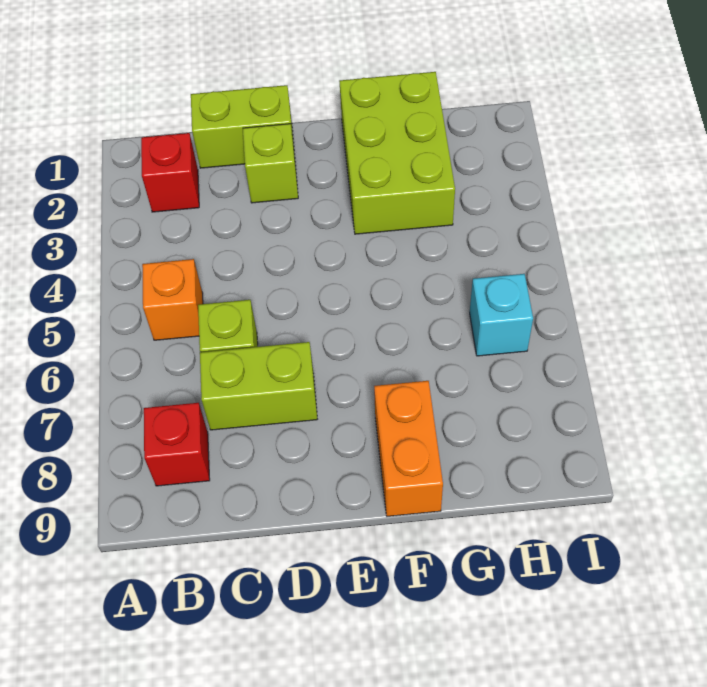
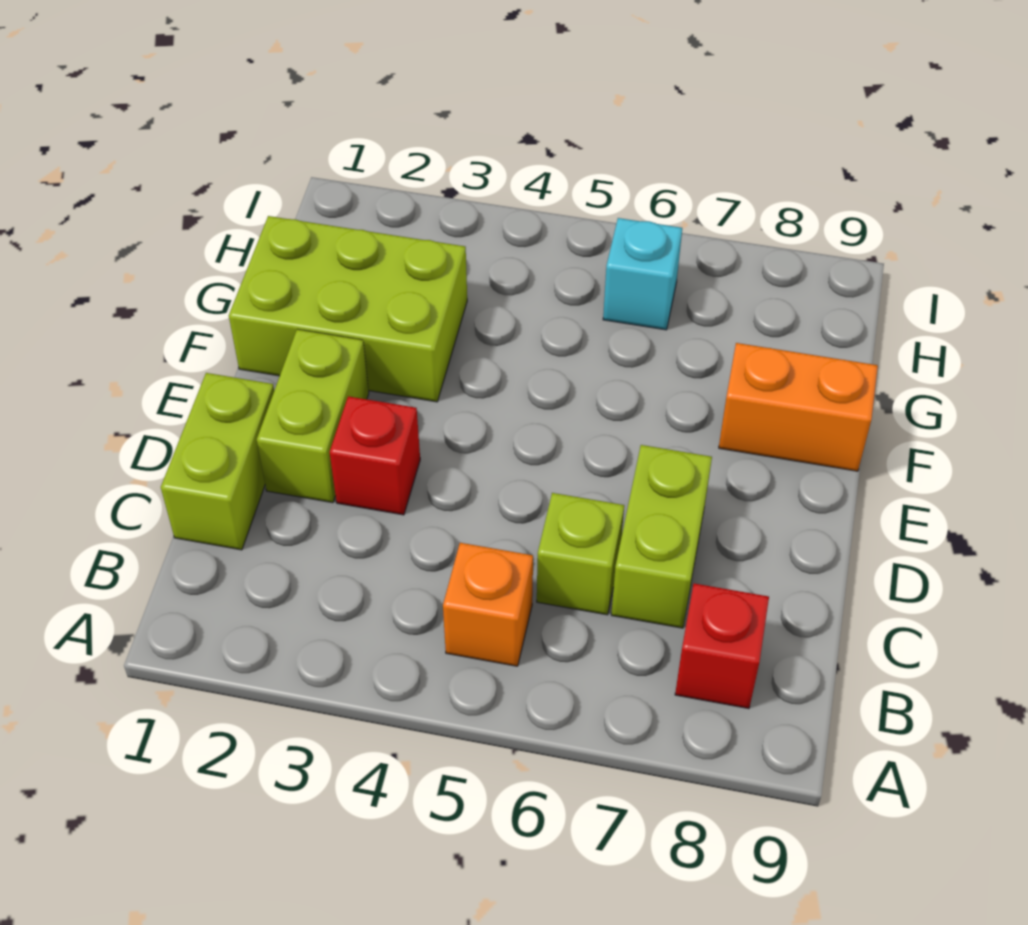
red brick B2 level 1 -> red brick D3 level 1
lime brick D2 level 1 -> lime brick D2:E2 level 1

